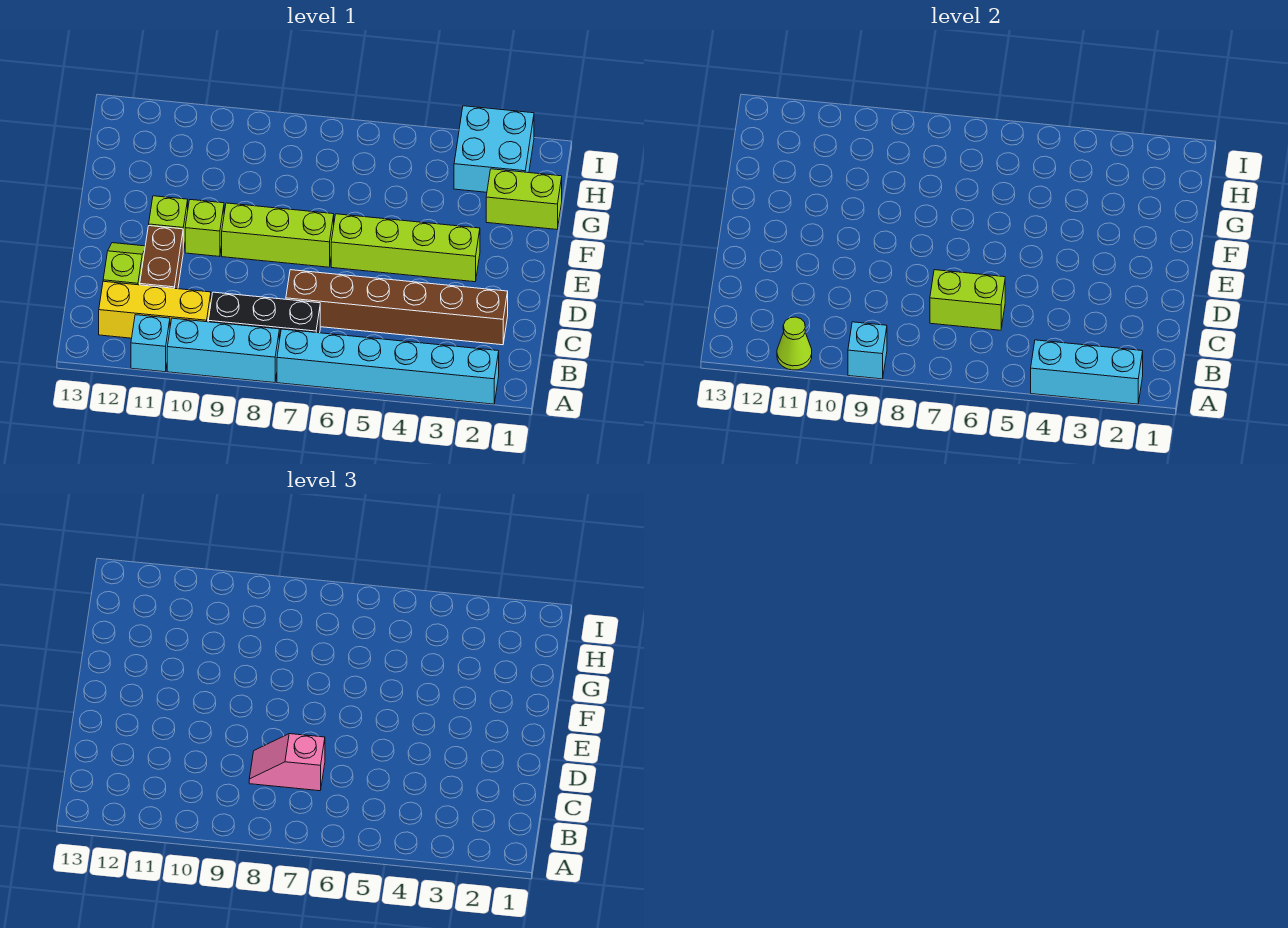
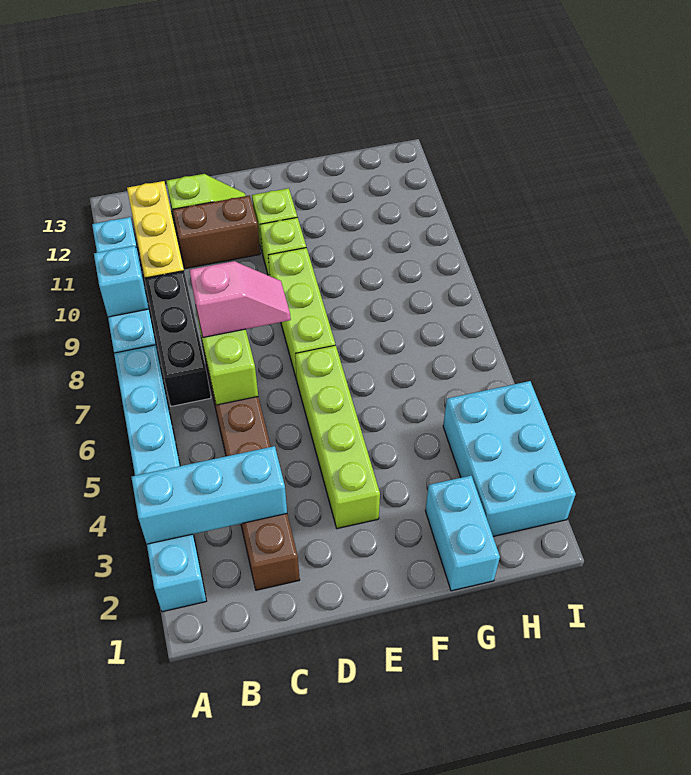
cyan brick A2:A4 level 2 -> cyan brick A3:C3 level 2
lime cone A11 level 2 -> none
pink slope C7:C8 level 3 top 7 -> pink slope C7:D7 level 3 top C
lime brick G1:G2 level 1 -> cyan brick G1:G2 level 1
cyan brick H2:I3 level 1 -> cyan brick H2:I4 level 1

